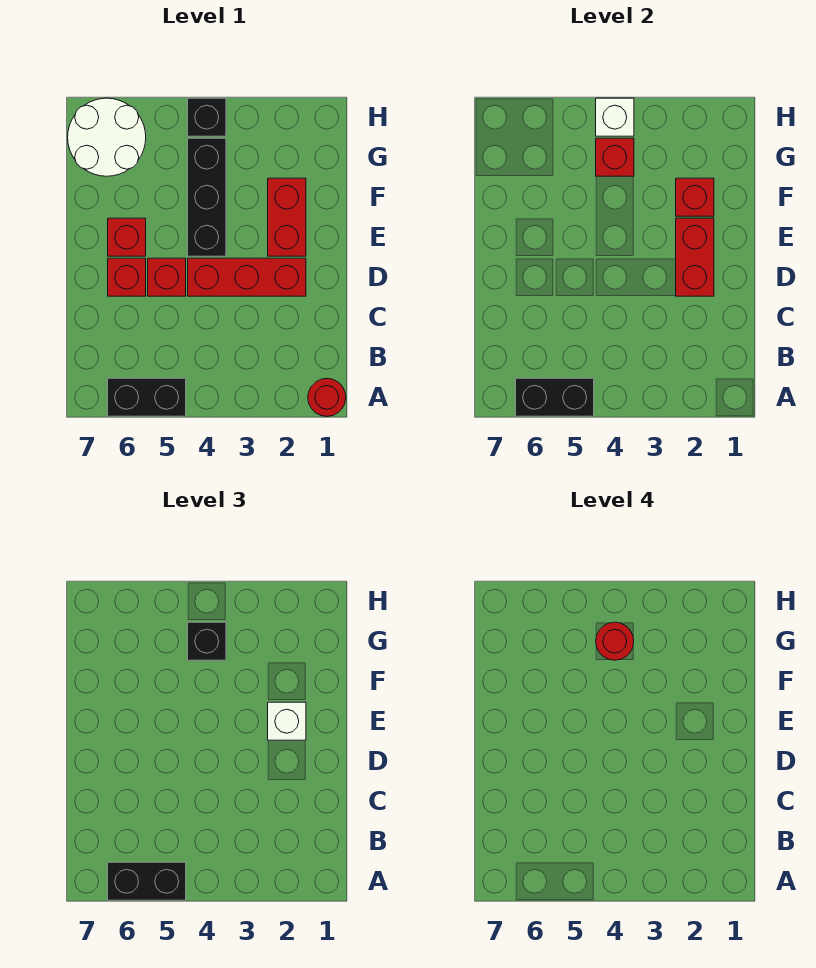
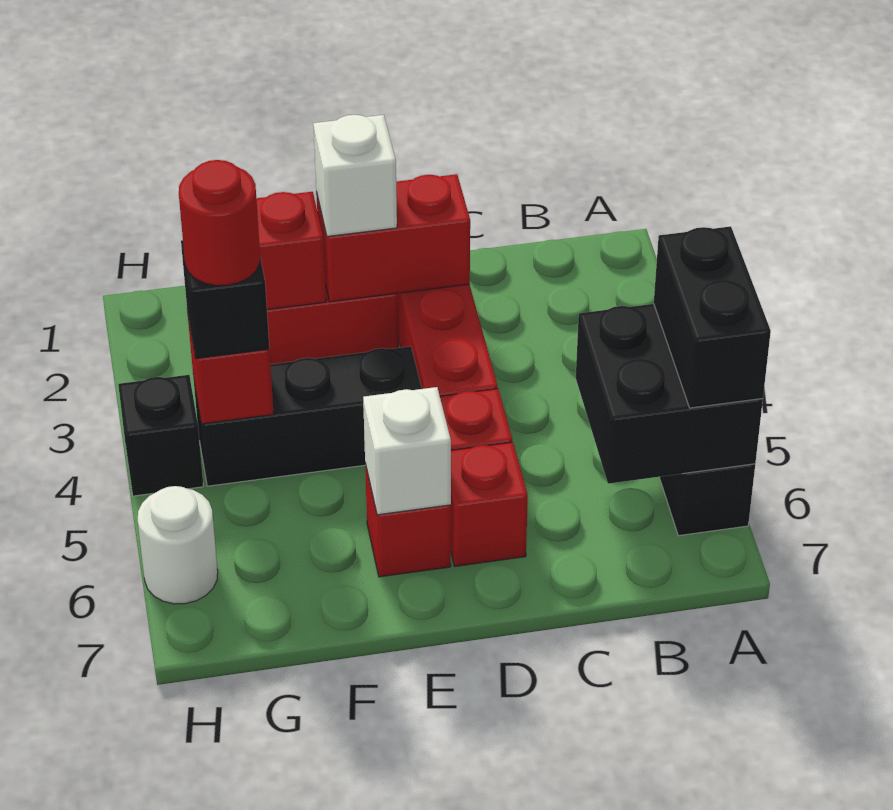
red round brick A1 level 1 -> none
black brick A5:A6 level 2 -> black brick A5:B6 level 2
white round brick G6:H7 level 1 -> white round brick H6 level 1
white brick H4 level 2 -> white brick E6 level 2

